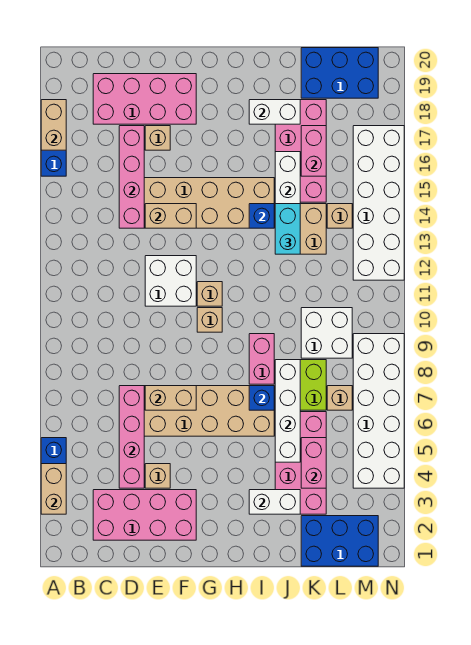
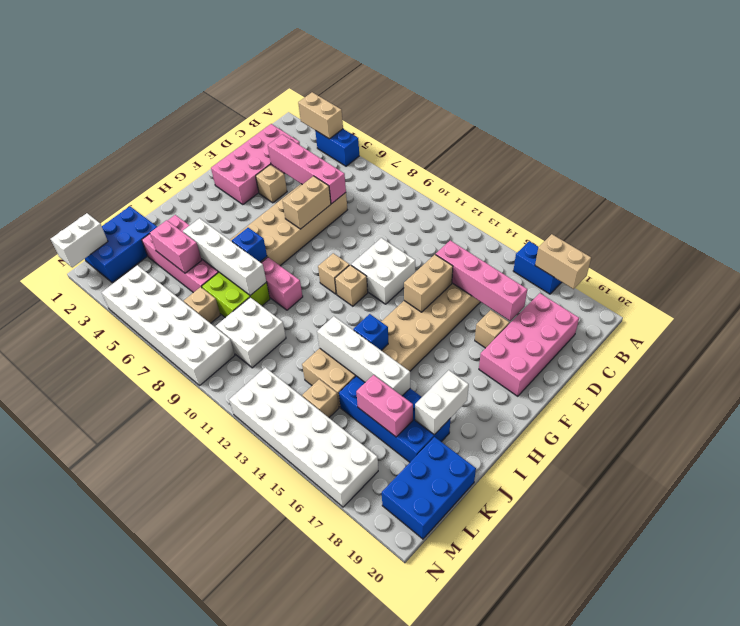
white brick I3:J3 level 2 -> white brick M1:N1 level 2
cyan brick J13:J14 level 3 -> none
pink brick J15:K18 level 1 -> blue brick J15:K18 level 1

